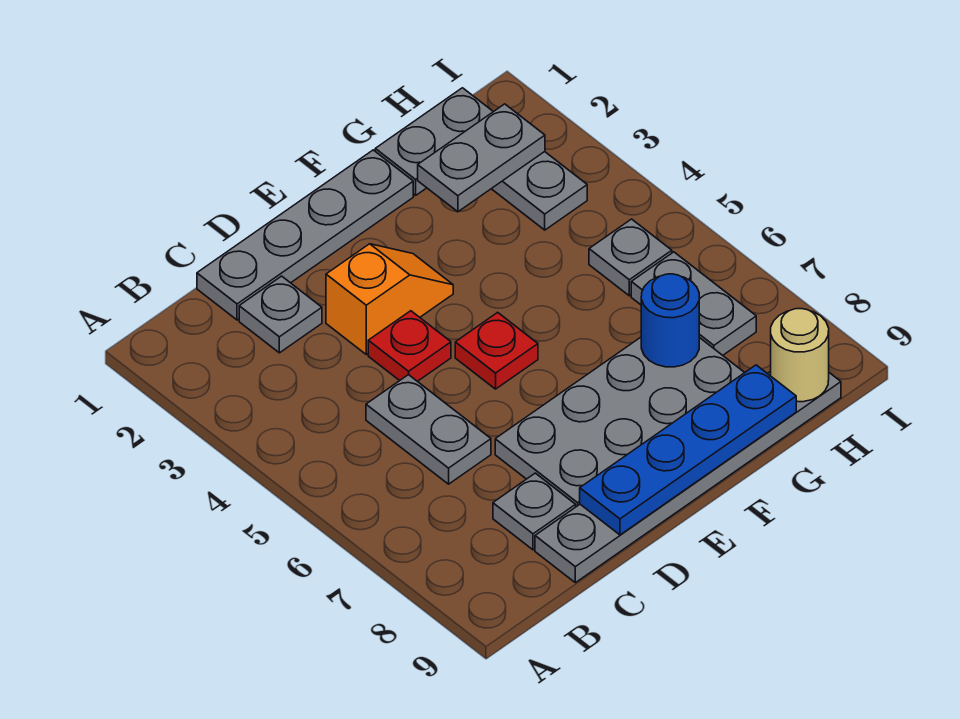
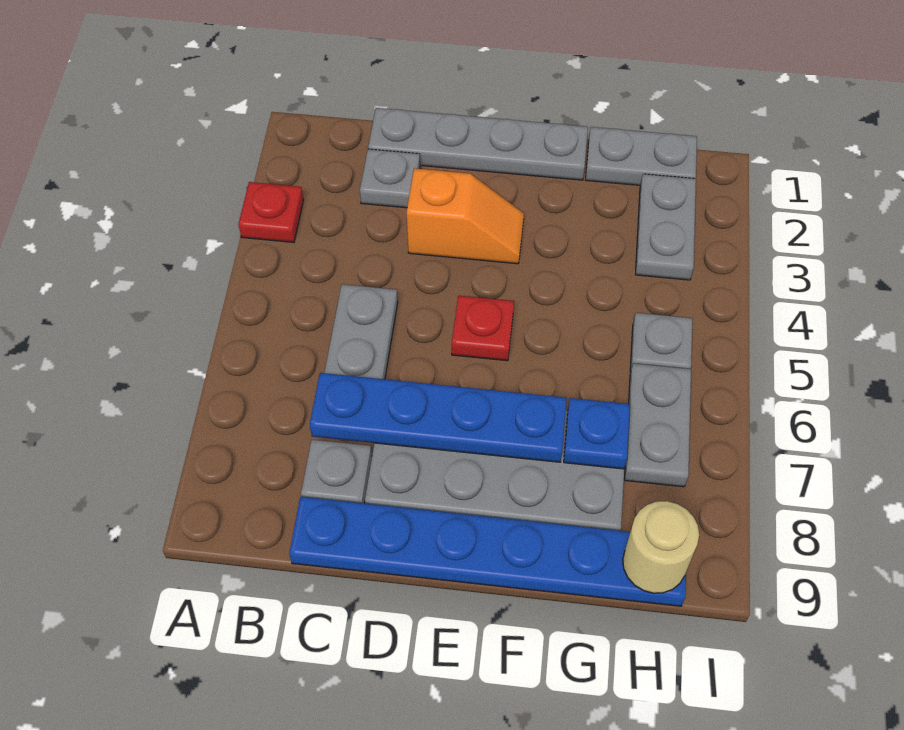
grey plate C9:H9 level 1 -> blue plate C9:H9 level 1
red plate D4 level 1 -> red plate A3 level 1
blue plate D9:G9 level 2 -> blue plate C7:F7 level 2
grey plate G2:H2 level 2 -> none
blue round brick G7 level 2 -> blue plate G7 level 2

